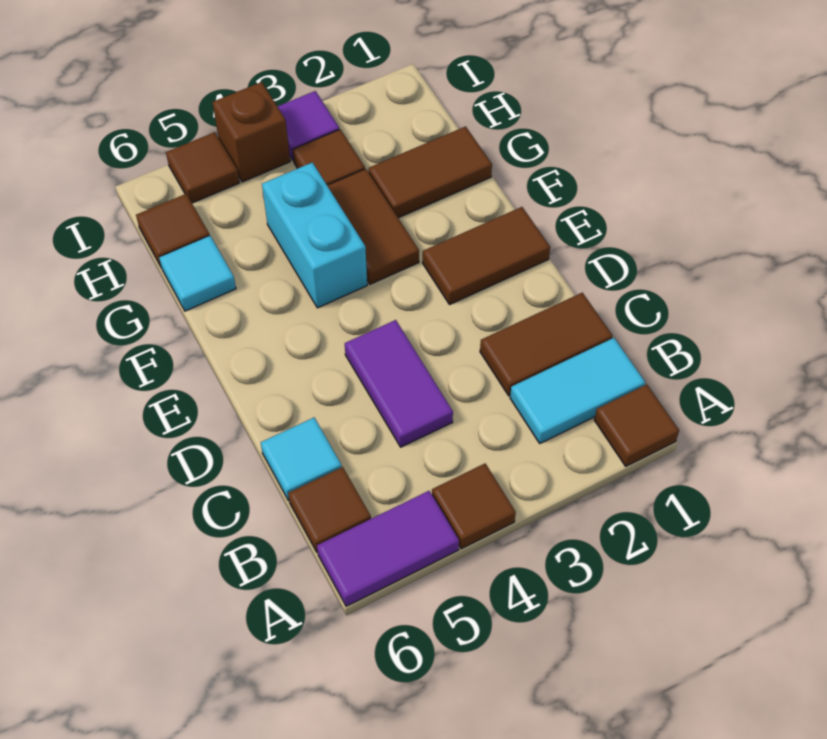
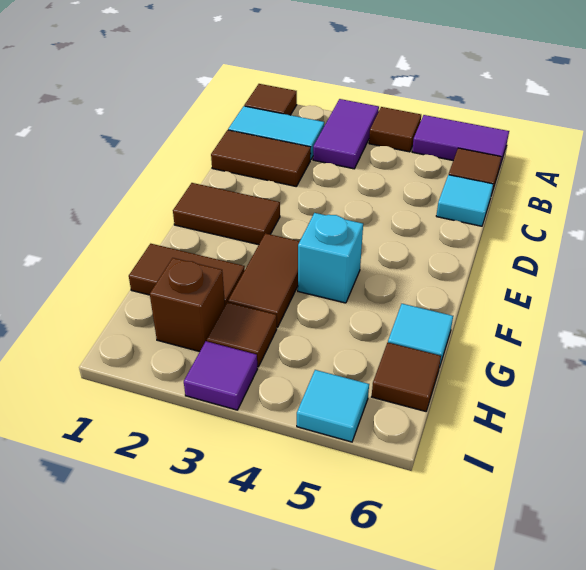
purple tile C4:D4 level 1 -> purple tile A3:B3 level 1
cyan brick F4:G4 level 1 -> cyan brick F4 level 1
brown brick I4 level 1 -> brown brick H2 level 1
brown tile I5 level 1 -> cyan tile I5 level 1

